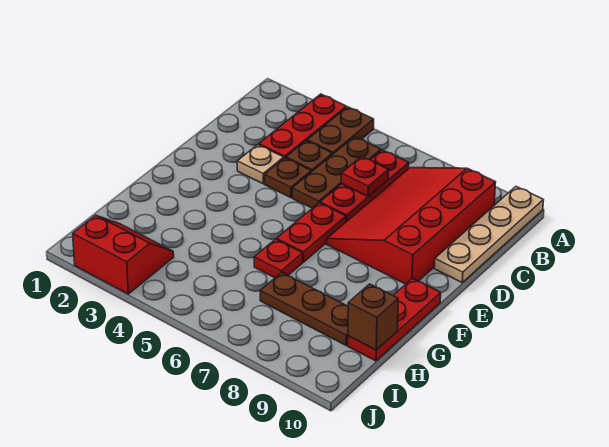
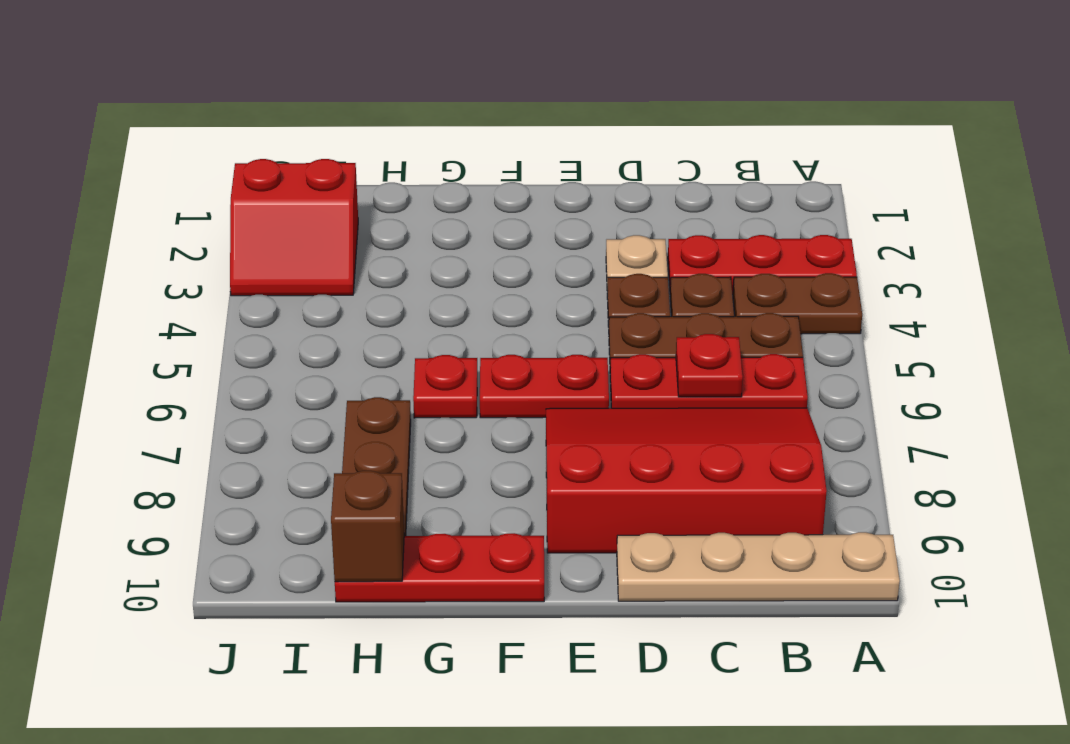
red slope I2:J3 level 1 top J -> red slope I2:J3 level 1 top 2

